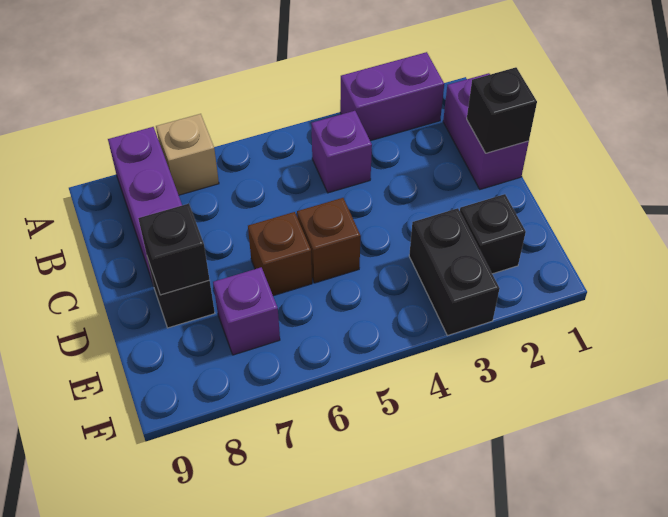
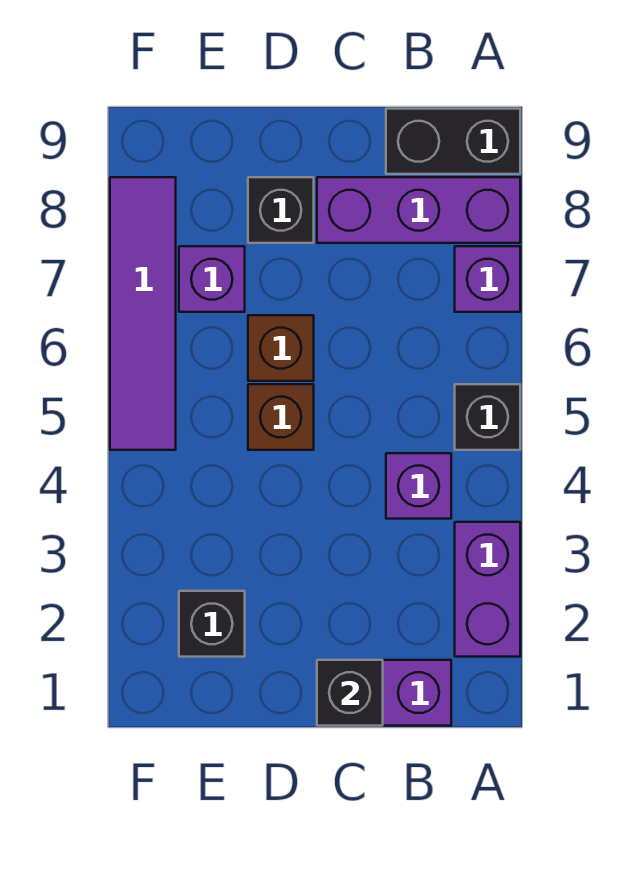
tan brick A7 level 1 -> purple brick A7 level 1
black brick D8 level 2 -> black brick A5 level 1
black brick E3:F3 level 1 -> black brick A9:B9 level 1
none -> purple tile F5:F8 level 1

